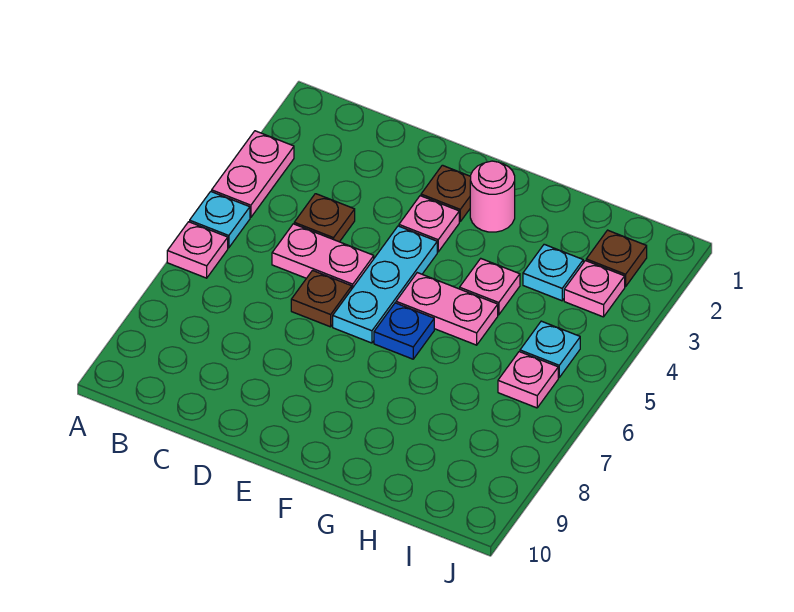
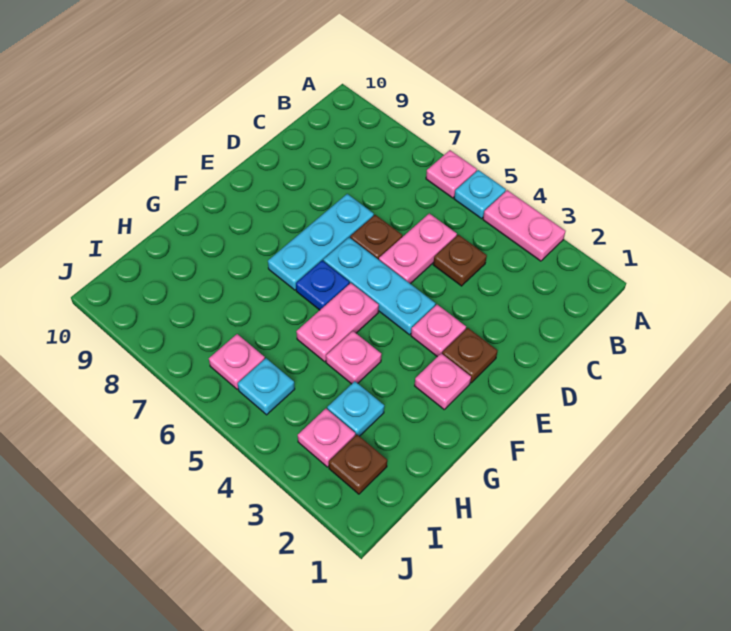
none -> cyan plate D7:F7 level 1
pink round brick F2 level 1 -> pink plate F2 level 1

